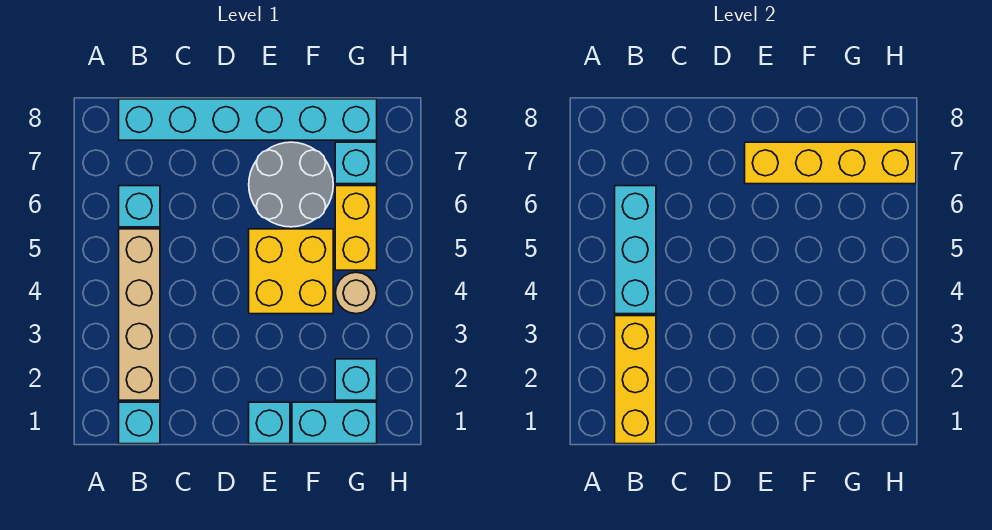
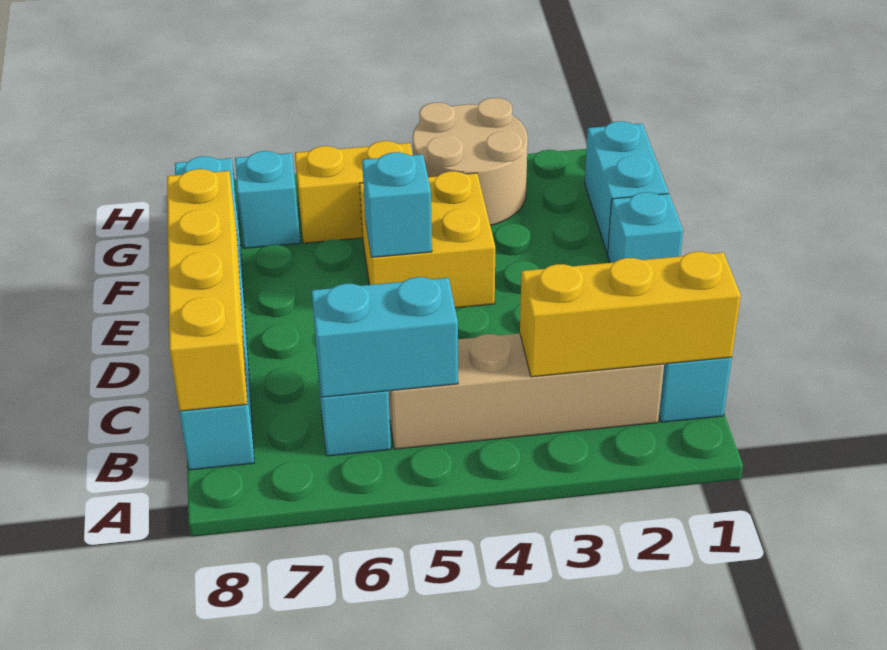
cyan brick B4:B6 level 2 -> cyan brick B5:B6 level 2
grey round brick E6:F7 level 1 -> none
yellow brick E7:H7 level 2 -> yellow brick B8:E8 level 2
cyan brick G2 level 1 -> cyan brick E5 level 2
tan round brick G4 level 1 -> tan round brick G3:H4 level 1

